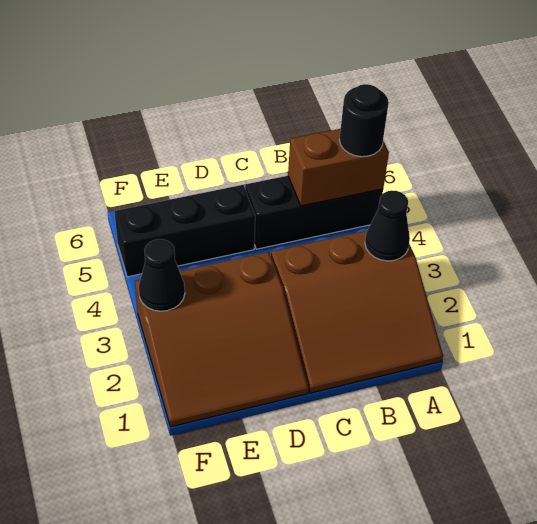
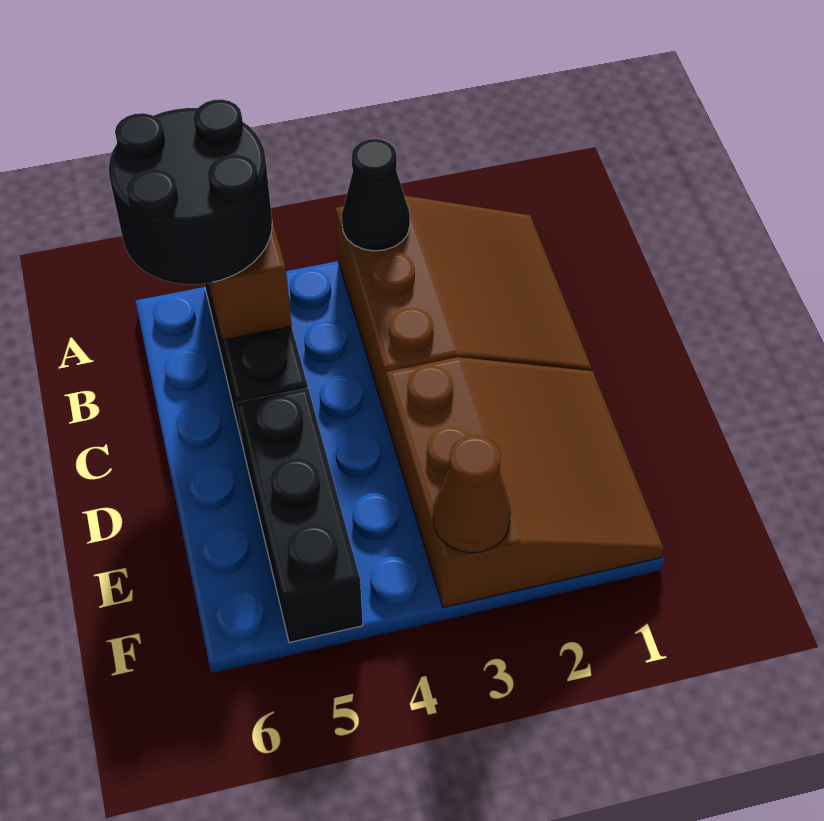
black round brick A5 level 3 -> black round brick A5:B6 level 3
black cone F3 level 2 -> brown cone F3 level 2

